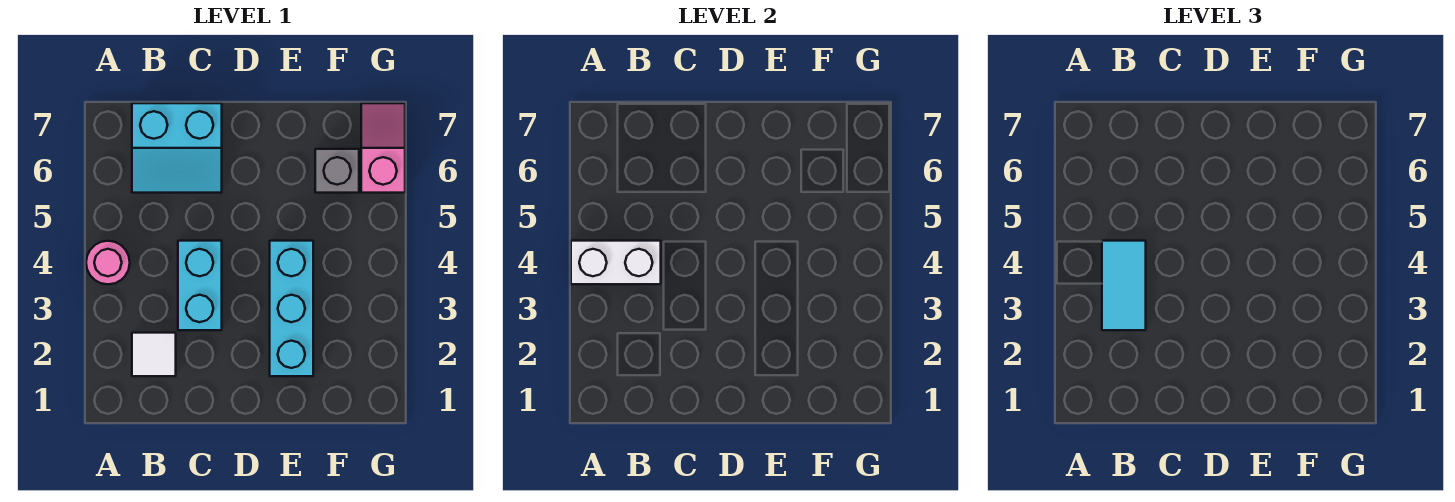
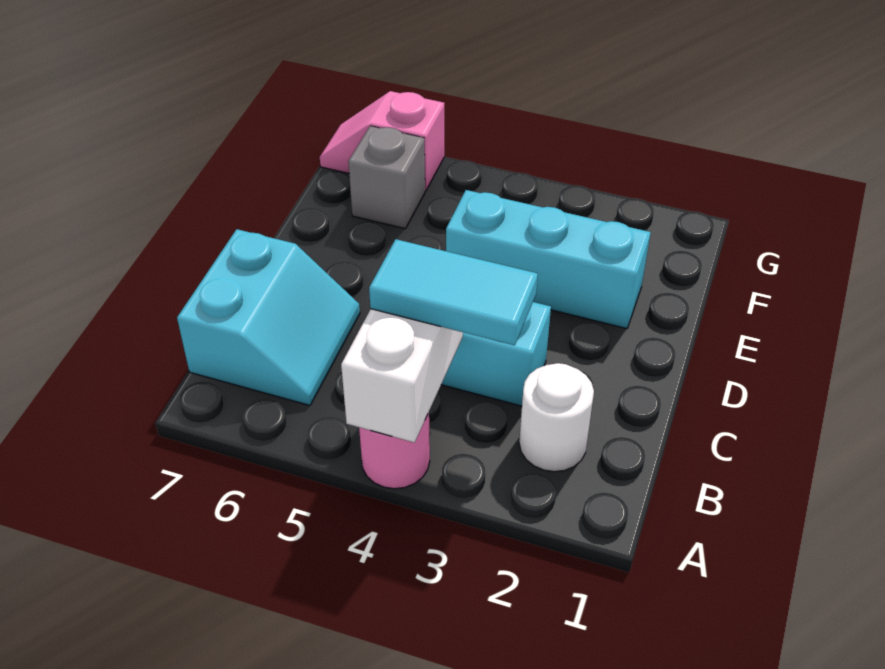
white tile B2 level 1 -> white round brick B2 level 1

